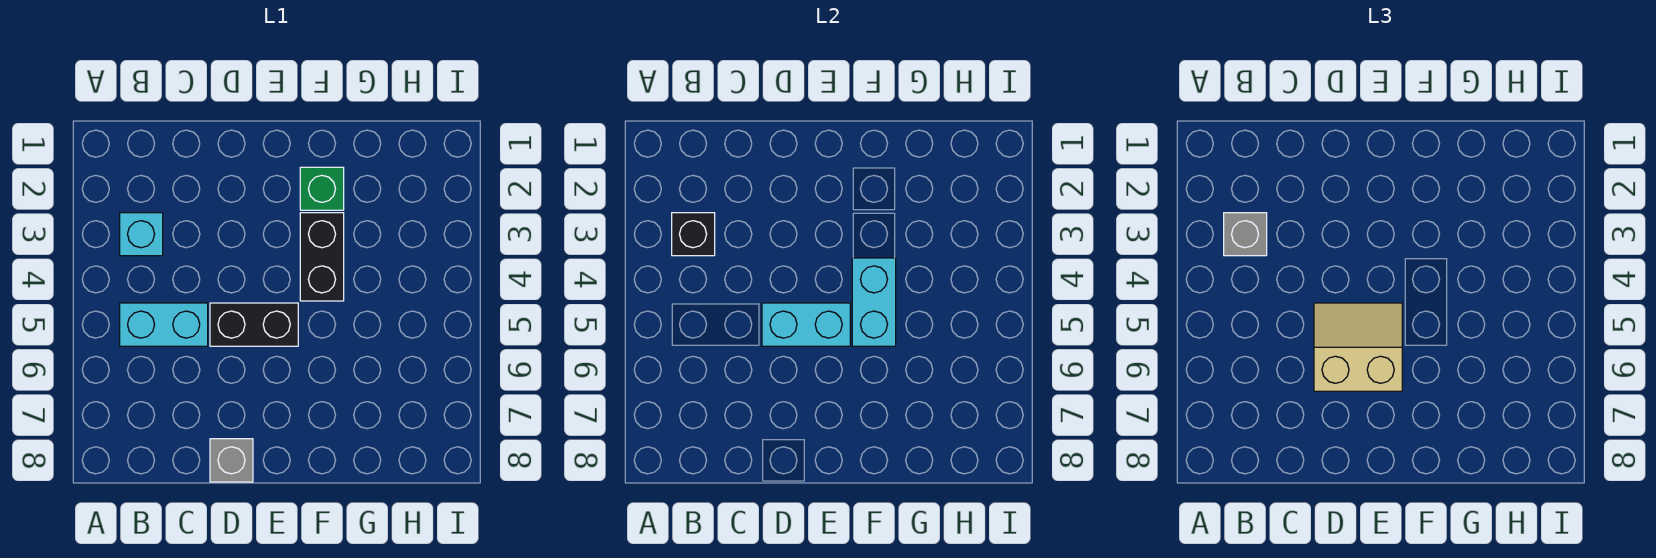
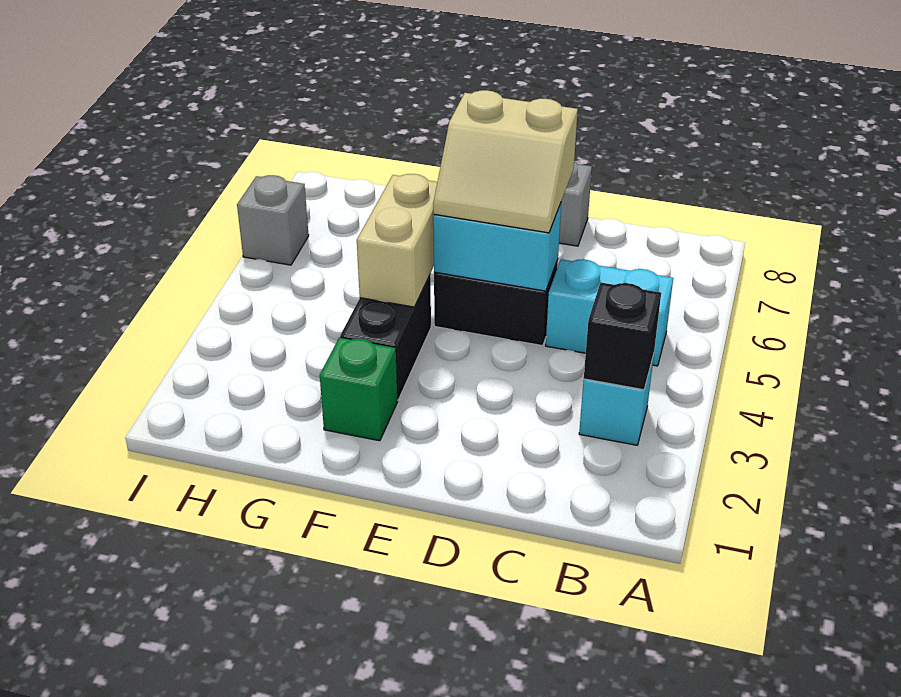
grey brick B3 level 3 -> grey brick I6 level 1
cyan brick F4:F5 level 2 -> tan brick F4:F5 level 2

